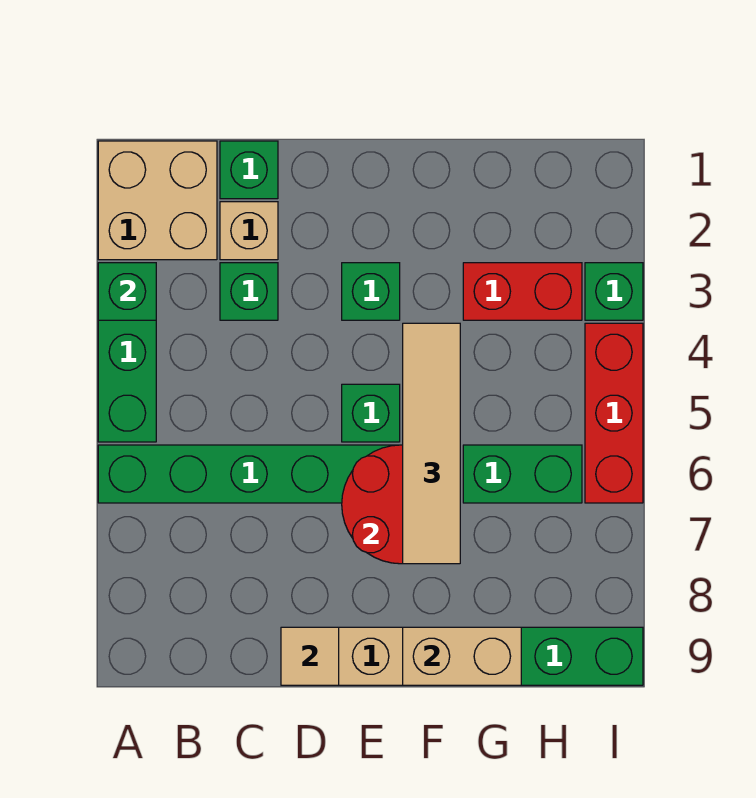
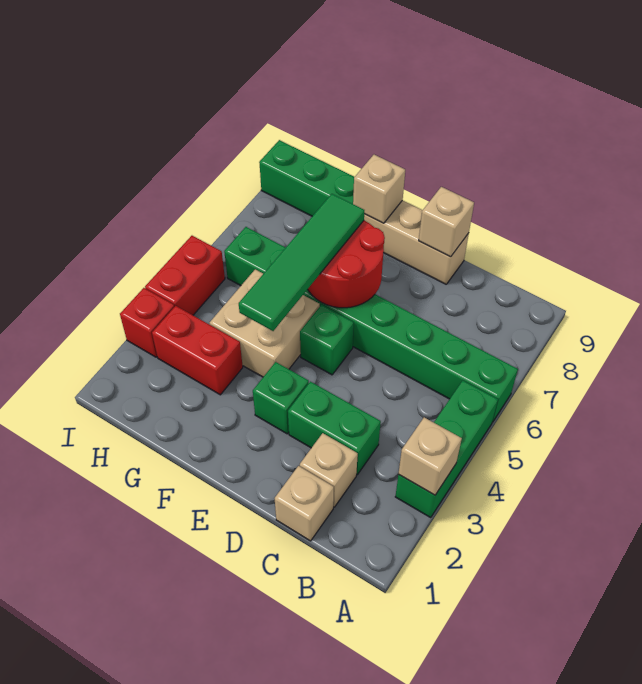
tan brick A1:B2 level 1 -> tan brick F4:G5 level 1
green brick A3 level 2 -> tan brick A3 level 2
green brick C1 level 1 -> tan brick C1 level 1
green brick C3 level 1 -> green brick C3:D3 level 1
tan tile D9 level 2 -> tan brick D9 level 2
tan tile F4:F7 level 3 -> green tile F4:F7 level 3
tan brick F9:G9 level 2 -> tan brick F9 level 2
green brick I3 level 1 -> red brick I3 level 1
red brick I4:I6 level 1 -> red brick I4:I5 level 1

